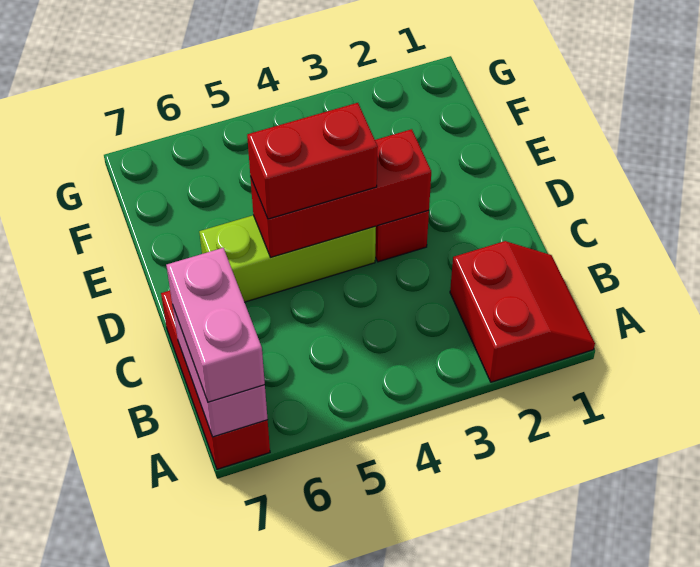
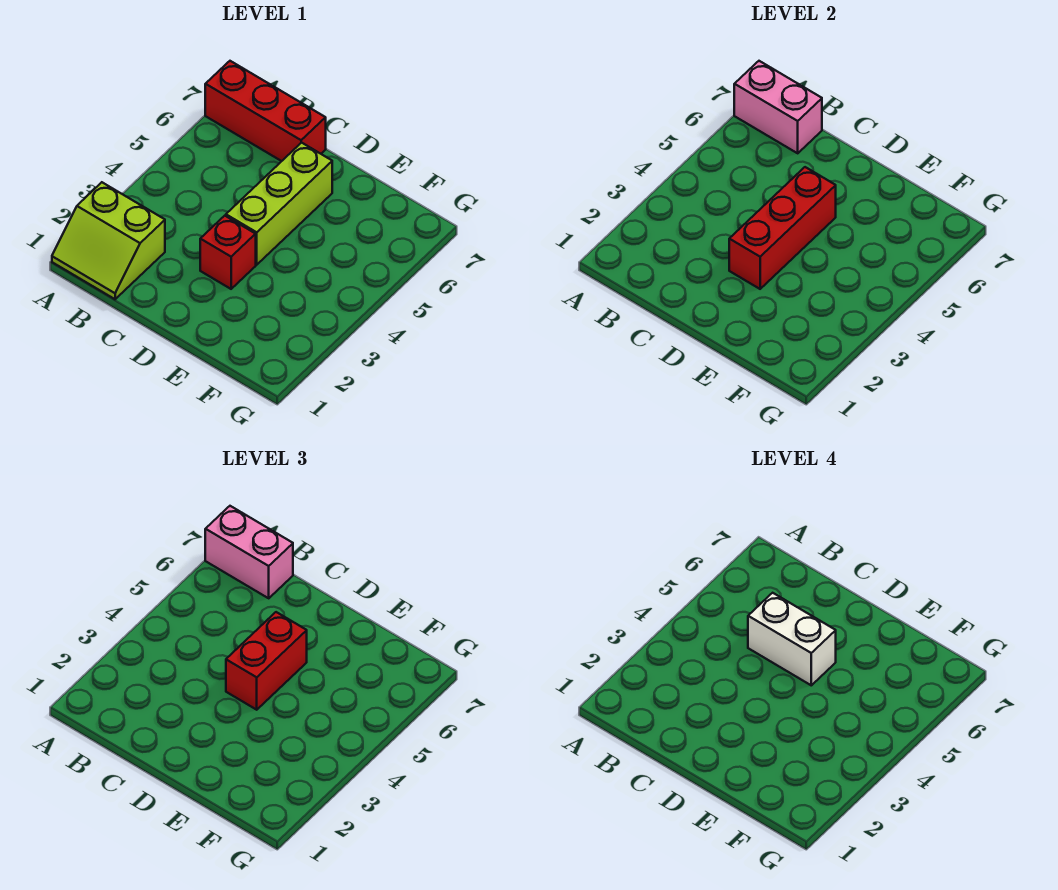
red slope A1:B2 level 1 top 2 -> lime slope A1:B2 level 1 top 2
none -> white brick C5:D5 level 4

